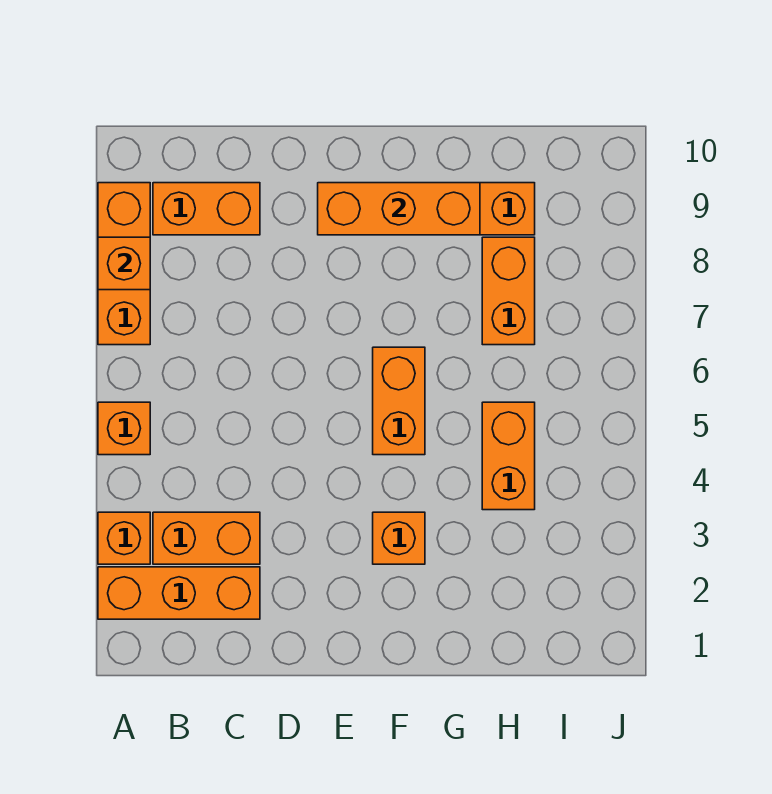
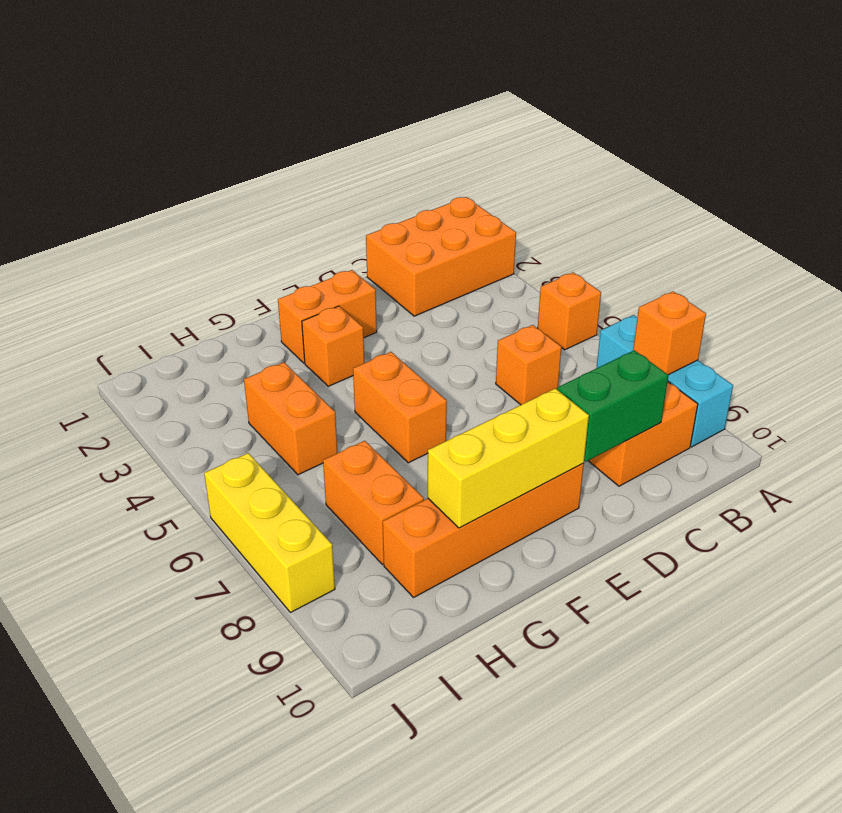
orange brick A2:C2 level 1 -> orange brick A1:C2 level 1
orange brick A3 level 1 -> orange brick C6 level 1
orange brick A7:A9 level 1 -> cyan brick A7:A9 level 1
orange brick B3:C3 level 1 -> orange brick E2:F2 level 1
none -> green brick C9:D9 level 2
orange brick E9:G9 level 2 -> yellow brick E9:G9 level 2
none -> yellow brick J6:J8 level 1

